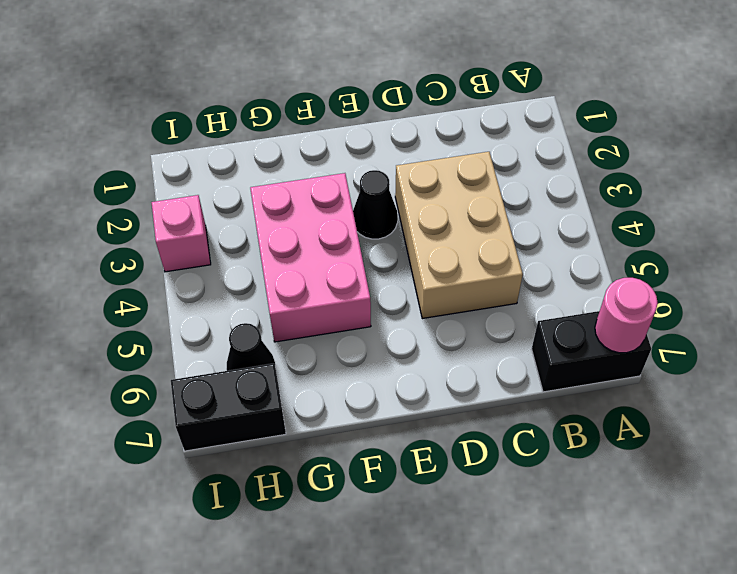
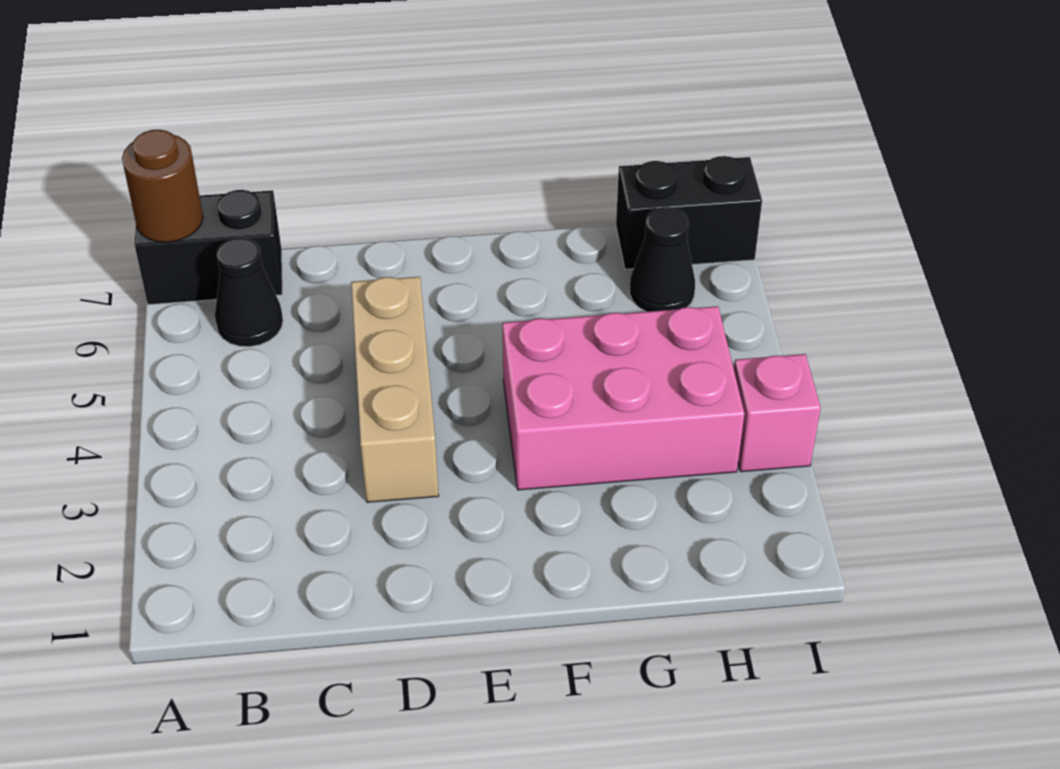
pink round brick A7 level 2 -> brown round brick A7 level 2
tan brick C3:D5 level 1 -> tan brick D3:D5 level 1
black cone E3 level 1 -> black cone B6 level 1
pink brick F3:G5 level 1 -> pink brick F3:H4 level 1

